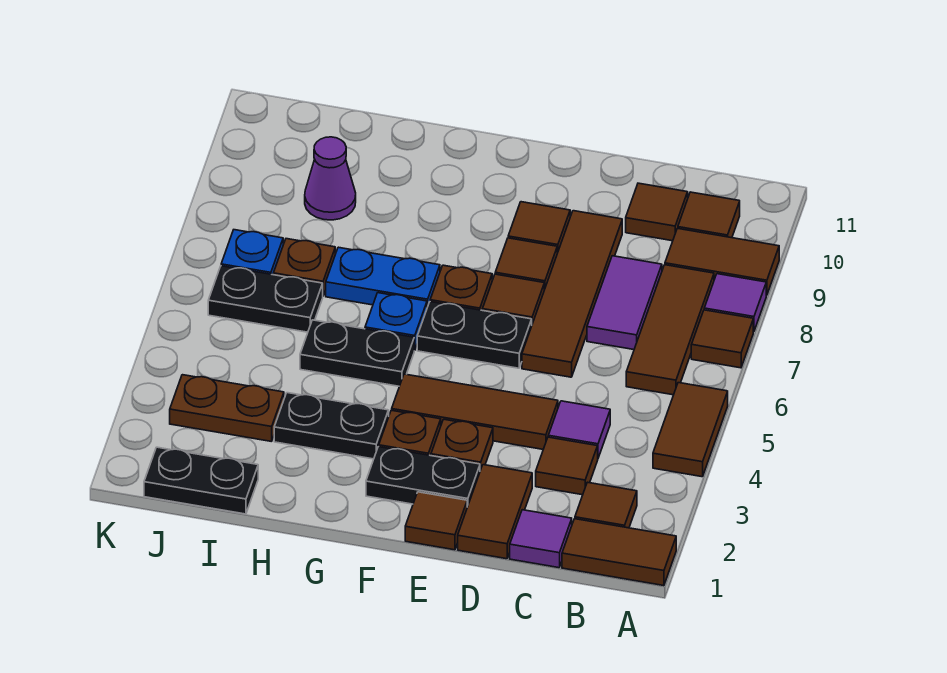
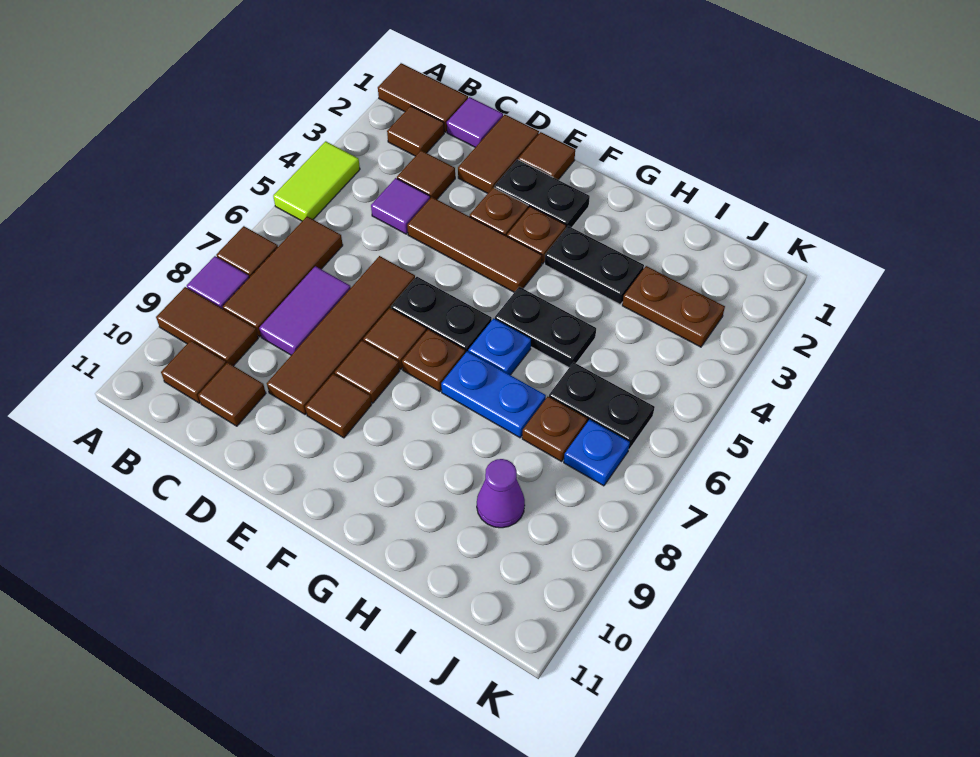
brown tile A4:A5 level 1 -> lime tile A4:A5 level 1
black plate I1:J1 level 1 -> none

